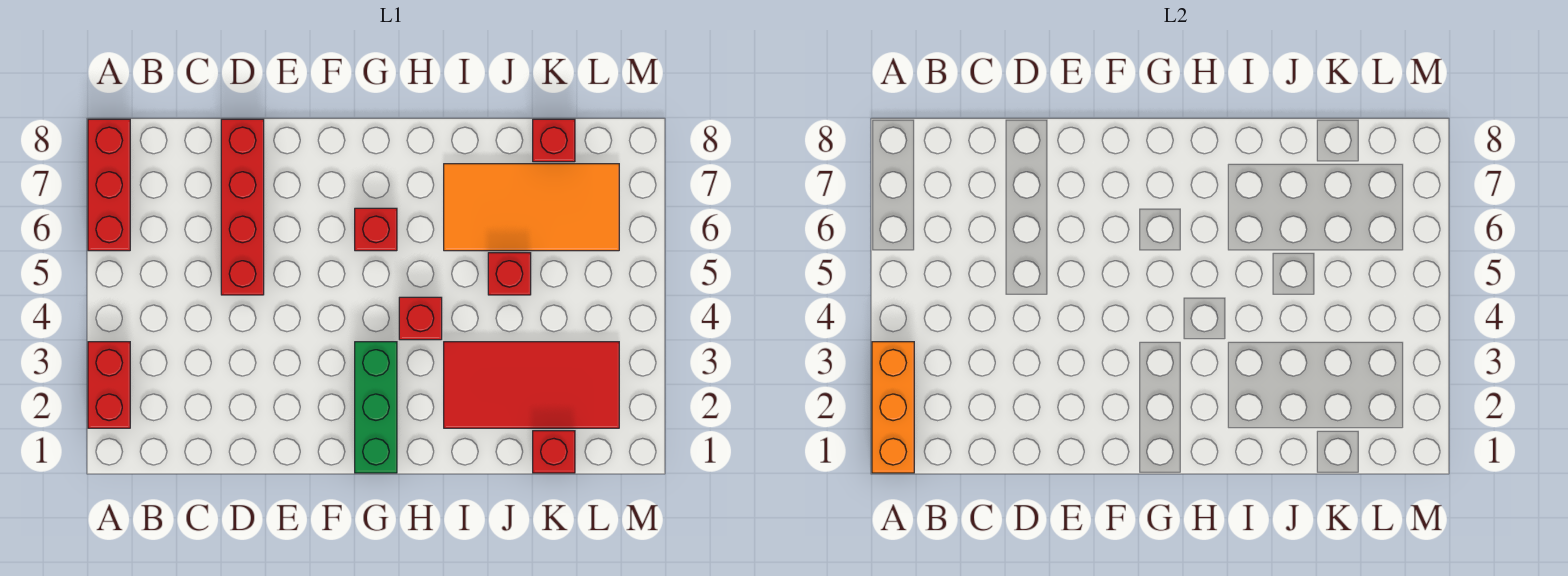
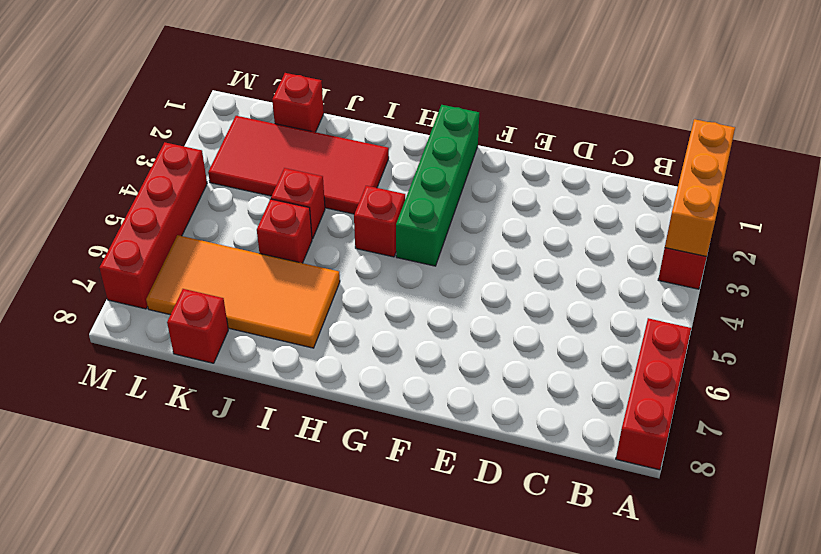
red brick D5:D8 level 1 -> red brick M4:M7 level 1
green brick G1:G3 level 1 -> green brick G1:G4 level 1
red brick G6 level 1 -> red brick J4 level 1

